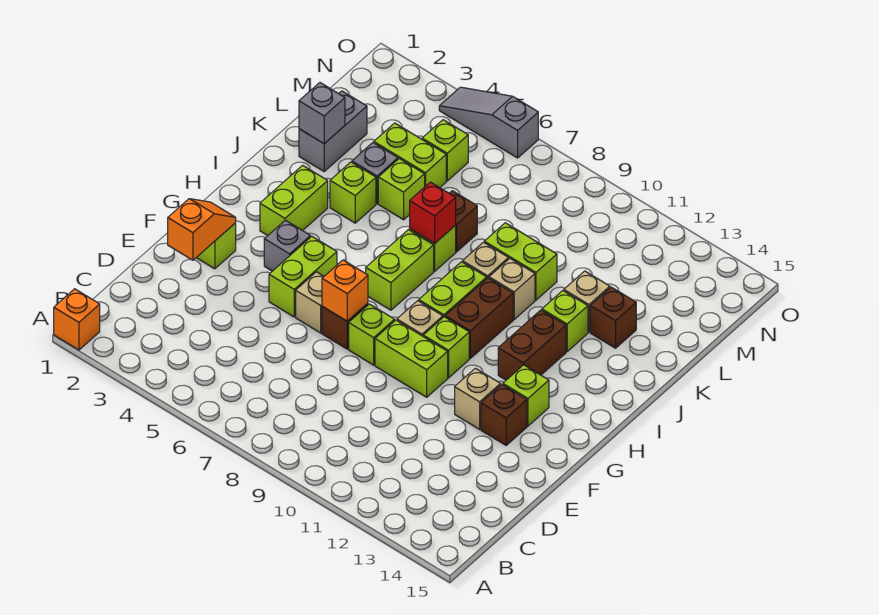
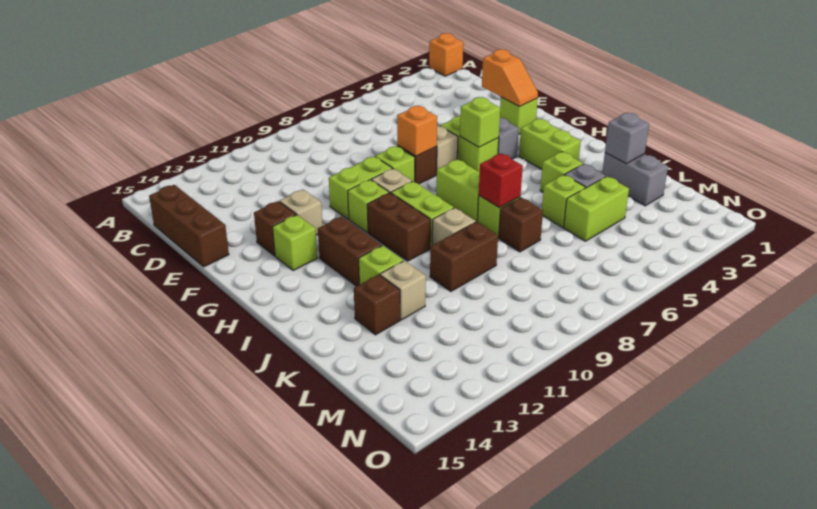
none -> brown brick C15:E15 level 1
tan brick J10 level 1 -> none
lime brick K9:K10 level 1 -> brown brick K9:K10 level 1
lime brick M5 level 1 -> lime brick G5 level 2
grey slope O4:O6 level 1 top 6 -> none

